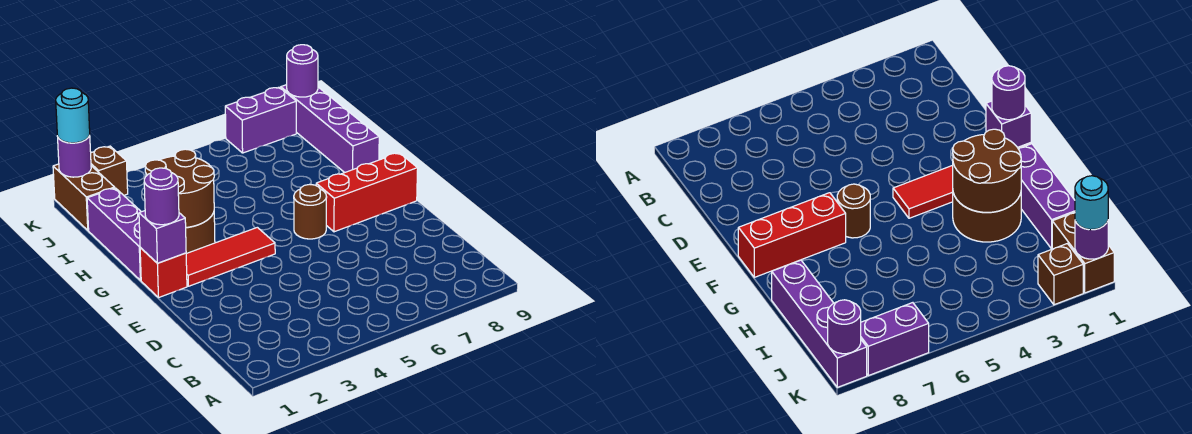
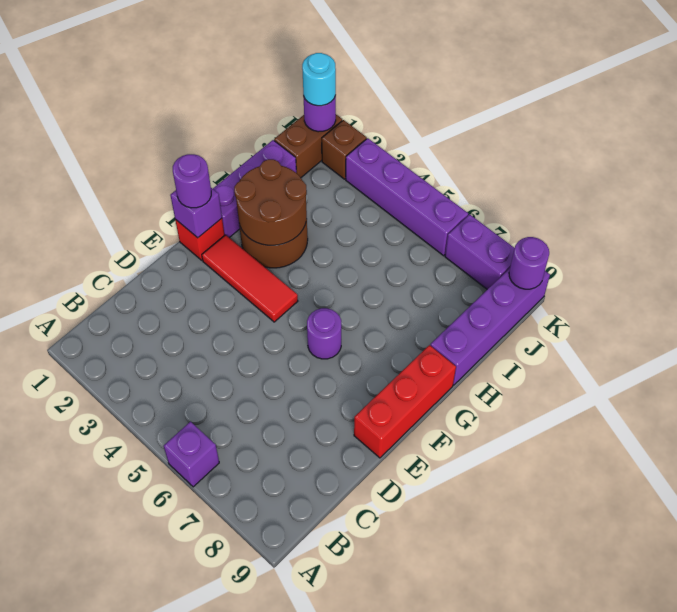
none -> purple brick A6 level 1
brown round brick F6 level 1 -> purple round brick F6 level 1
red brick F7:F9 level 1 -> red brick E9:G9 level 1
none -> purple brick K3:K6 level 1

